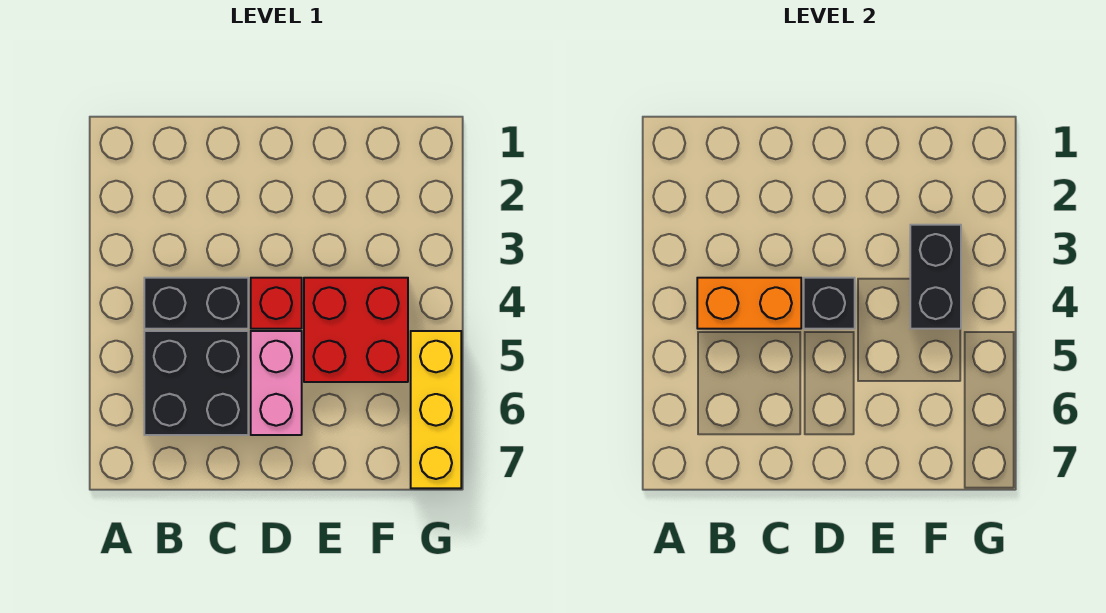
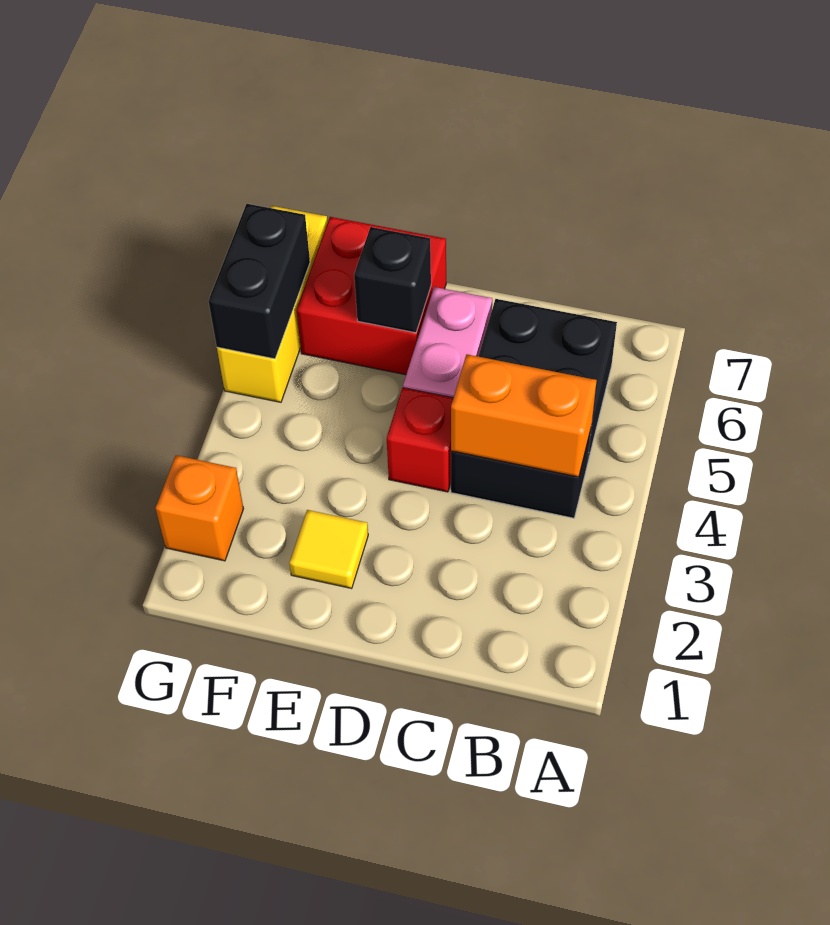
black brick D4 level 2 -> black brick E6 level 2
none -> yellow tile E2 level 1
red brick E4:F5 level 1 -> red brick E6:F7 level 1
black brick F3:F4 level 2 -> black brick G5:G6 level 2
none -> orange brick G2 level 1

